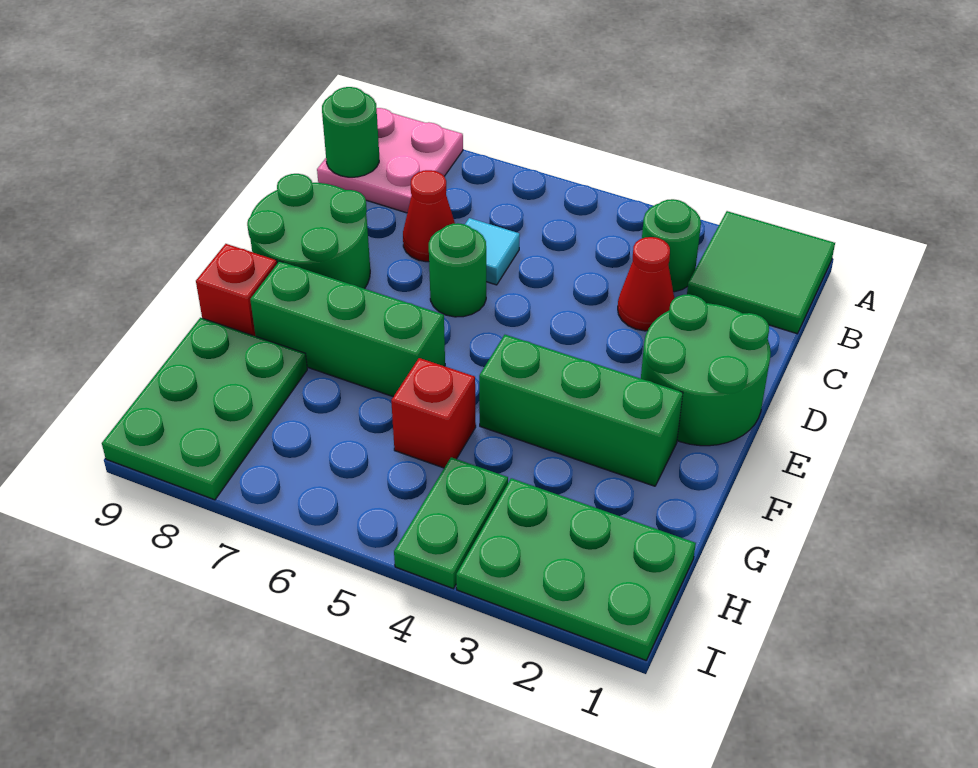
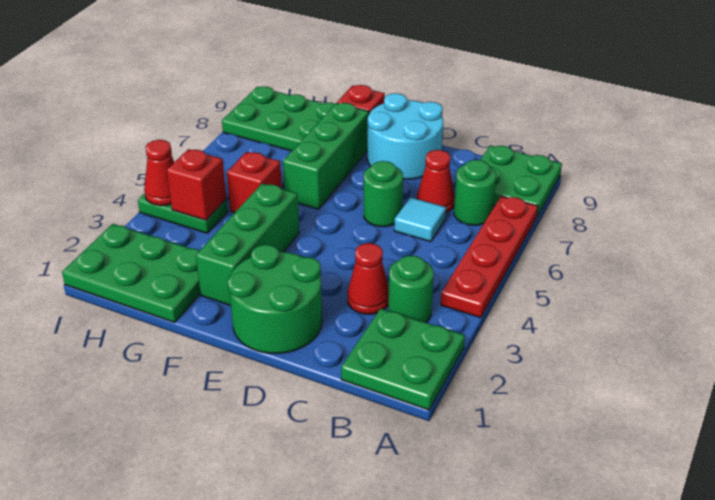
green tile A1:B2 level 1 -> green plate A1:B2 level 1
none -> red plate A4:A7 level 1
pink plate A8:B9 level 1 -> green plate A8:B9 level 1
green round brick B9 level 2 -> green round brick B7 level 1
green round brick D8:E9 level 1 -> cyan round brick D8:E9 level 1
green plate H1:I3 level 1 -> green plate G1:I2 level 1
none -> red brick H4 level 2
none -> red cone I4 level 2

